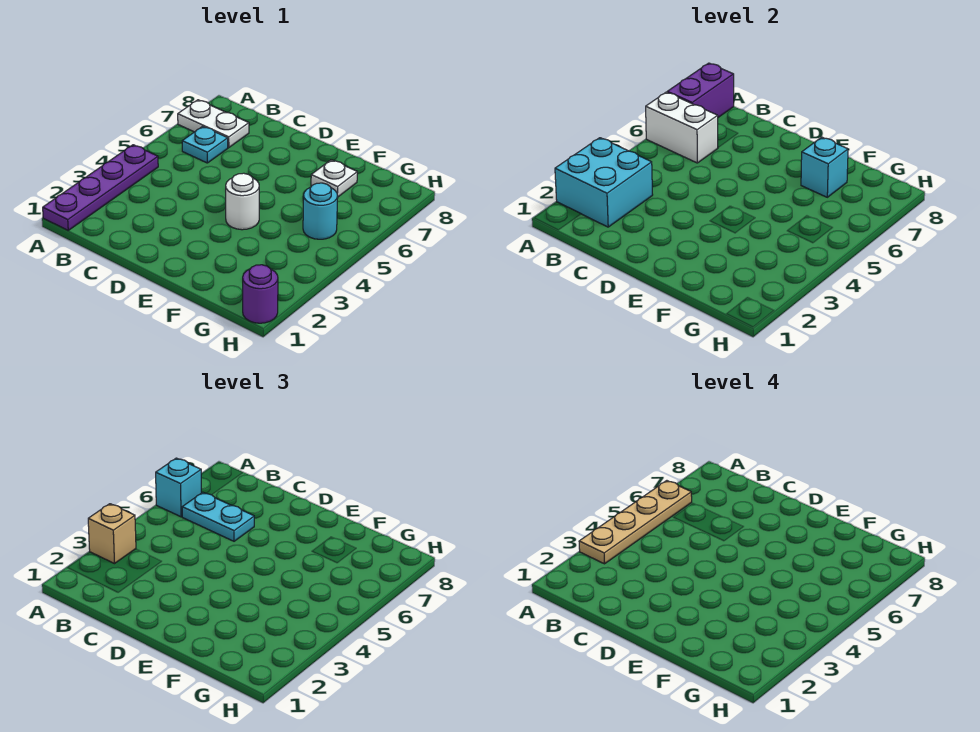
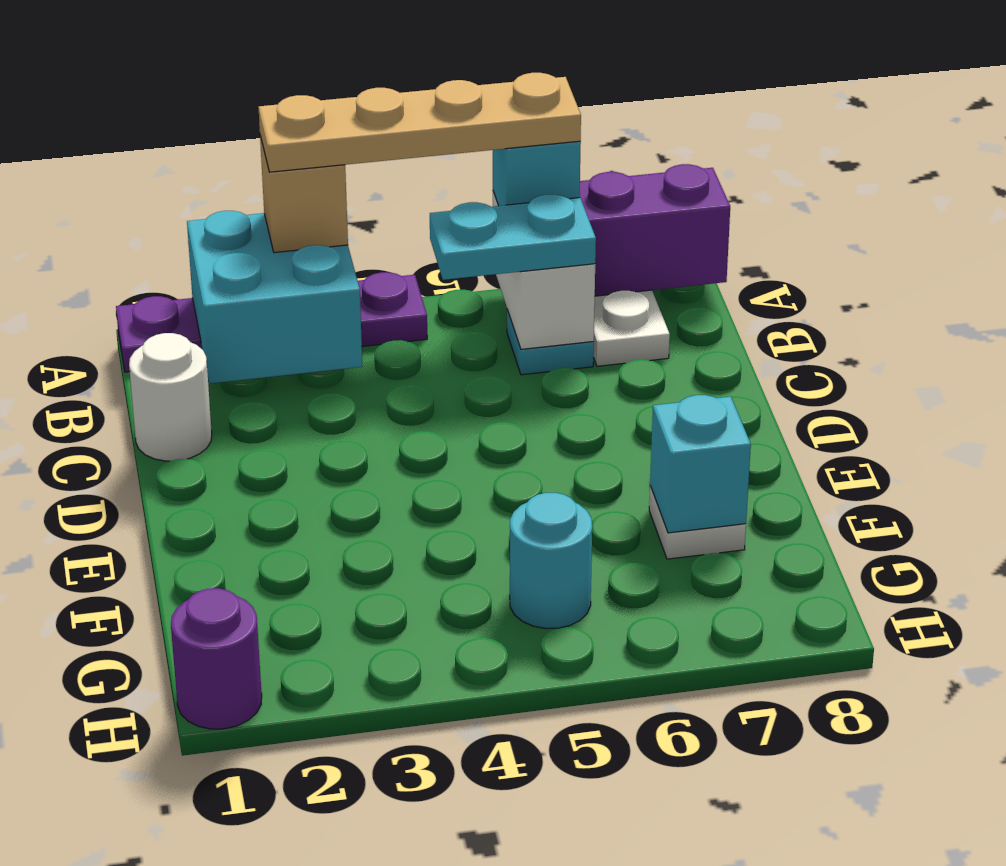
cyan plate B6:C6 level 3 -> cyan plate B5:B6 level 3
white round brick E4 level 1 -> white round brick C1 level 1

